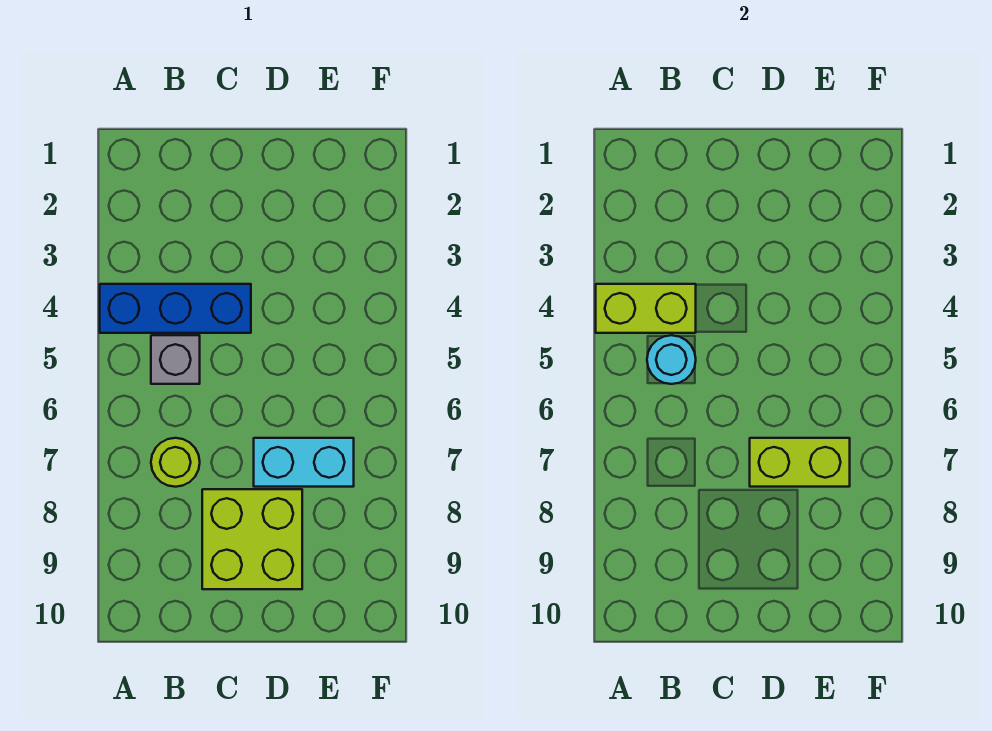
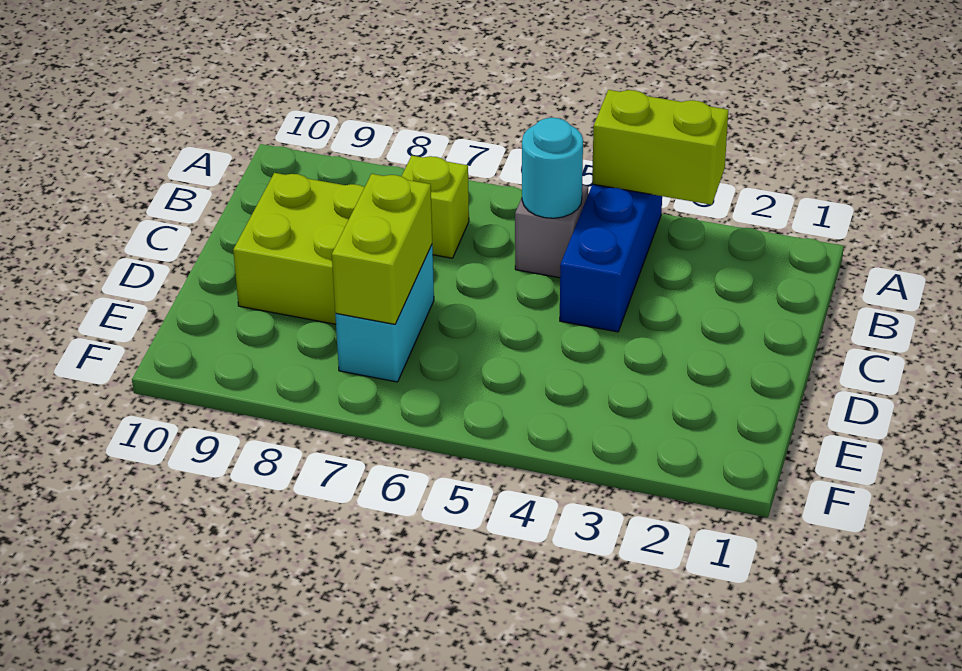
lime brick A4:B4 level 2 -> lime brick A3:A4 level 2
lime round brick B7 level 1 -> lime brick B7 level 1

